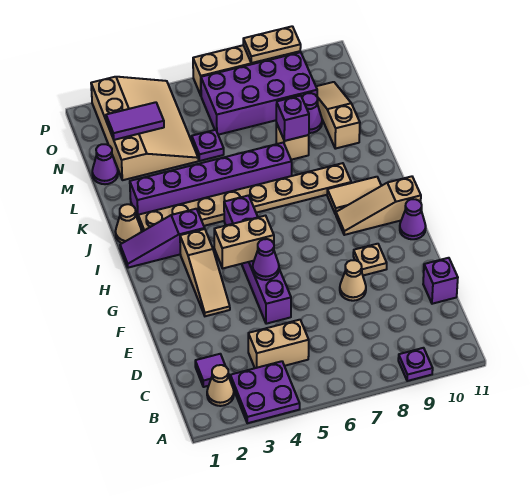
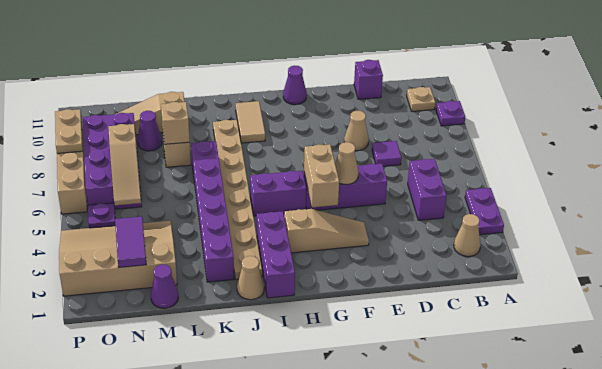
purple plate A3:B4 level 1 -> purple plate A3:A4 level 1
purple tile C2 level 1 -> purple tile D7 level 1
tan brick C4:C5 level 1 -> purple brick C4:C5 level 1
purple cone F5 level 2 -> tan cone F5 level 2
tan plate F9 level 1 -> tan plate B10 level 1
tan slope H9:H11 level 1 top 11 -> tan slope N5:N7 level 2 top 7
purple slope I1:I3 level 1 top 3 -> purple brick I1:I3 level 1
purple brick L8 level 2 -> tan brick L8 level 2
purple plate M5 level 1 -> purple plate O5 level 1

